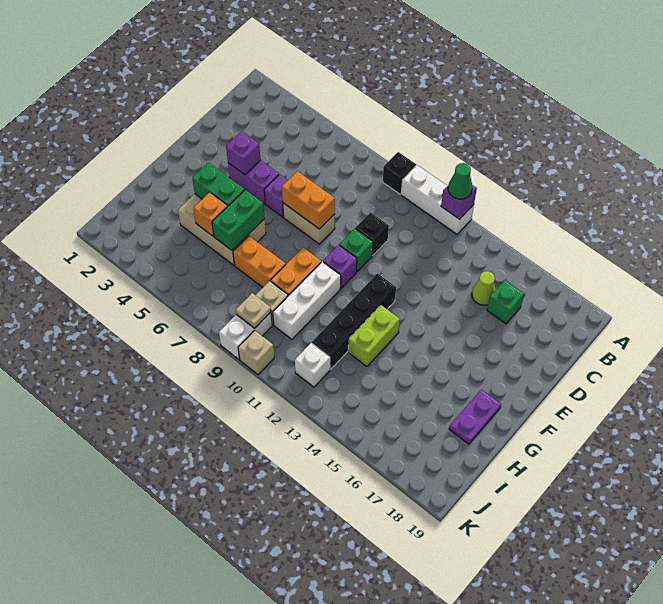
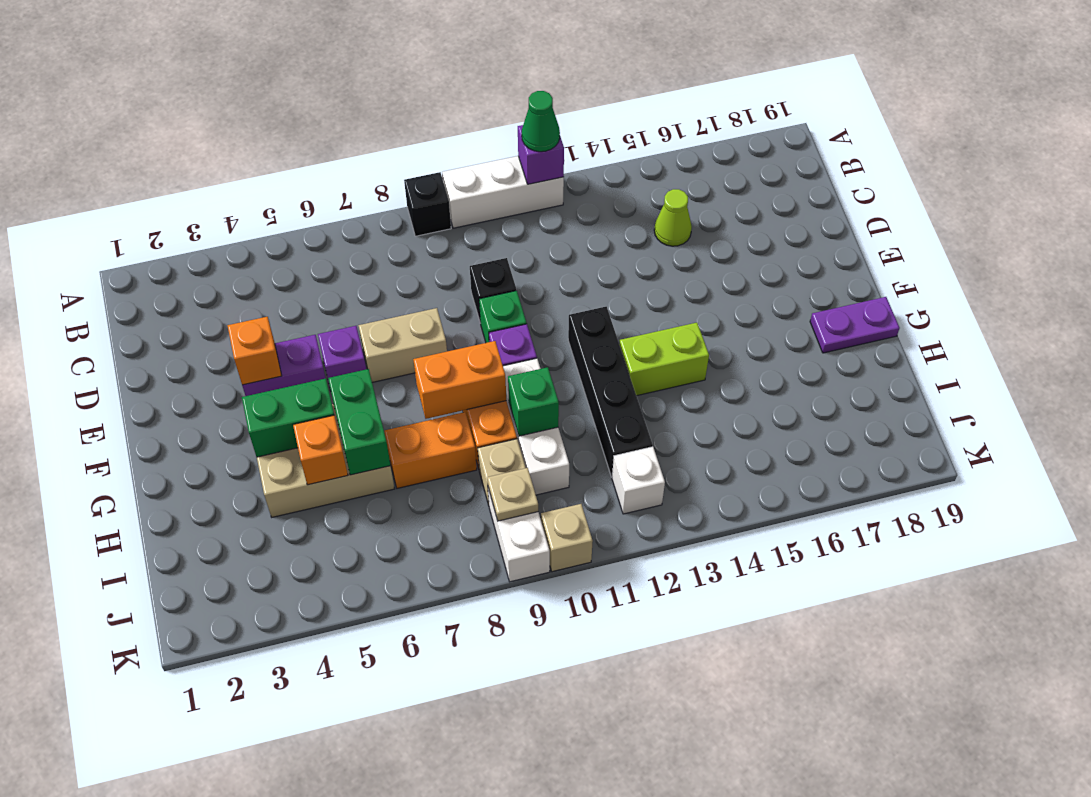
green brick C16 level 1 -> green brick H10 level 2
purple brick E4 level 2 -> orange brick E4 level 2
orange brick E7:E8 level 2 -> orange brick G8:G9 level 2
lime brick G13:H13 level 1 -> lime brick G13:G14 level 1
purple plate G18:H18 level 1 -> purple plate G18:G19 level 1

